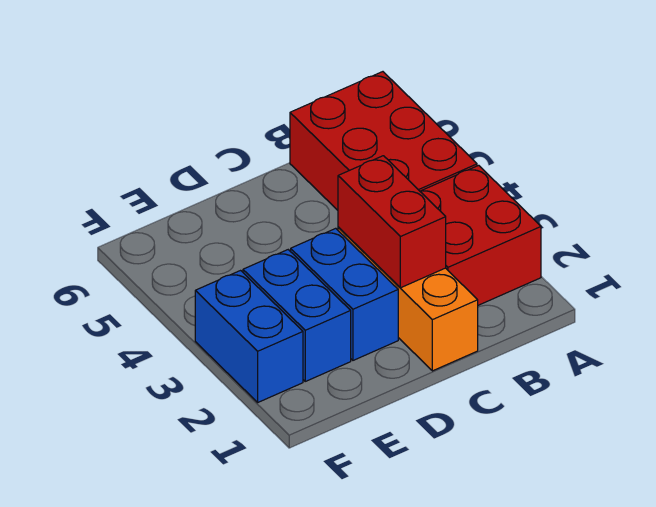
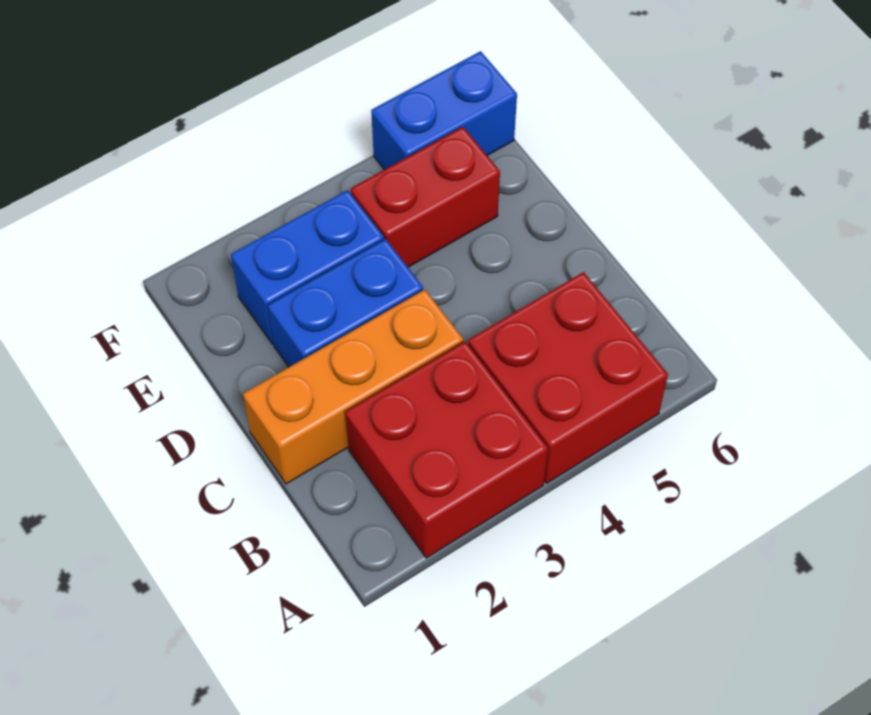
red brick A4:B6 level 1 -> red brick A4:B5 level 1
red brick C2:C3 level 2 -> red brick E4:E5 level 1
blue brick F2:F3 level 1 -> blue brick F5:F6 level 1

